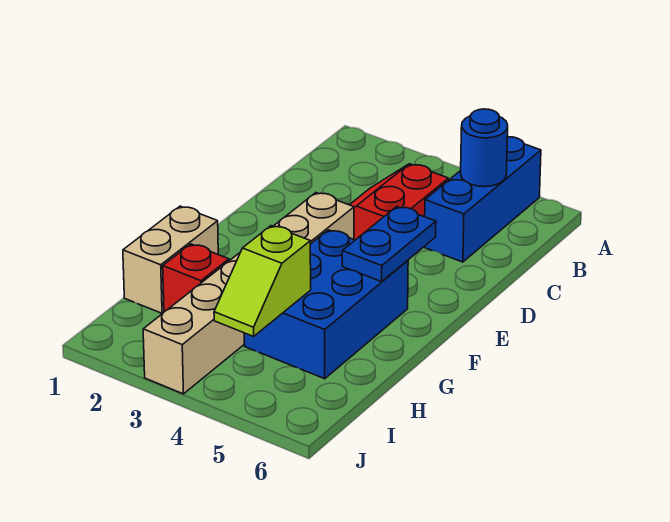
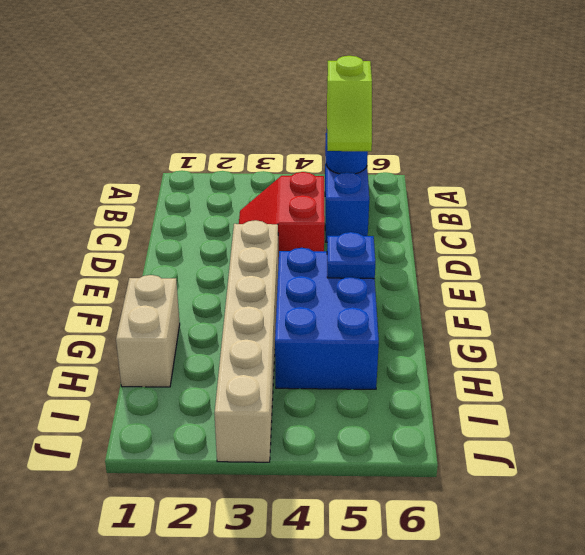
blue plate E5:F5 level 2 -> blue plate F5 level 2
red brick H2 level 1 -> none
lime slope H4:I4 level 2 top H -> lime slope B5:C5 level 3 top B

